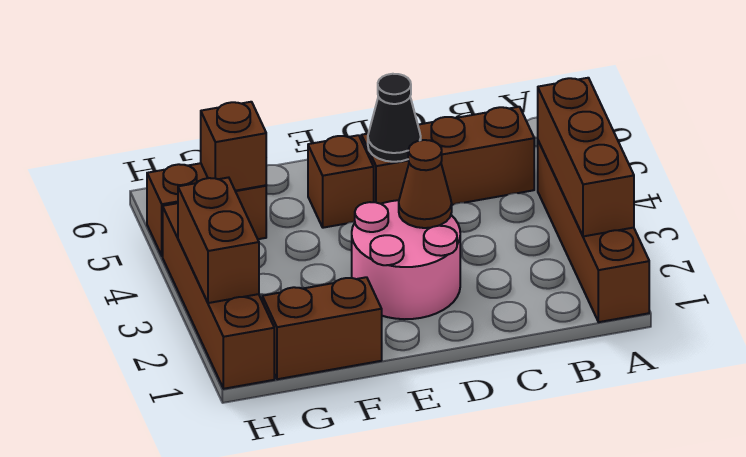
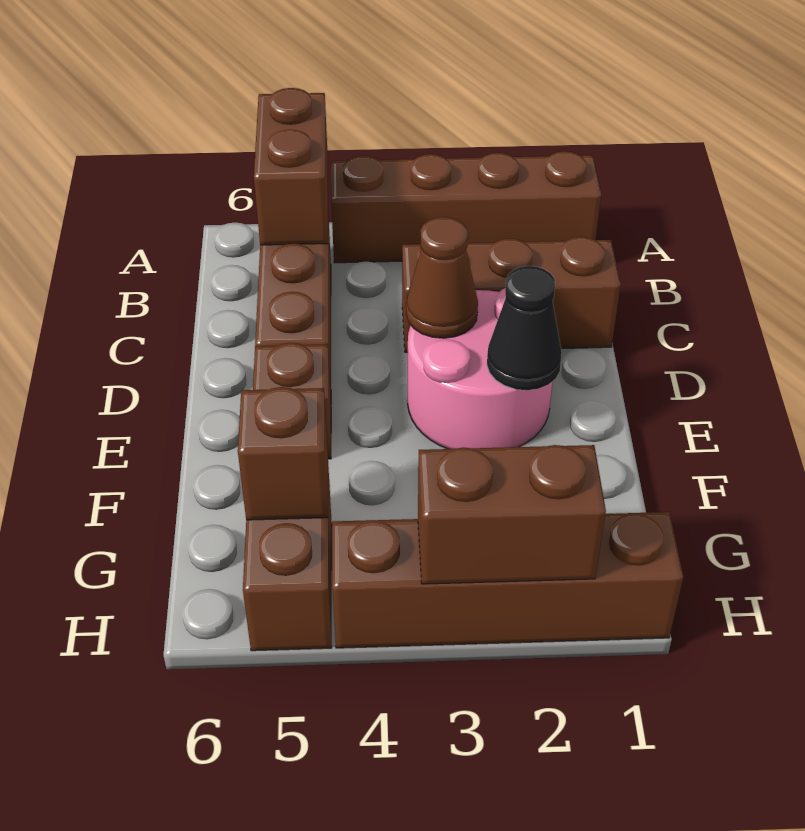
brown brick A2:A4 level 2 -> brown brick C1:C3 level 1
black cone D5 level 2 -> black cone E2 level 2
brown brick F1:G1 level 1 -> brown brick A5:B5 level 2

